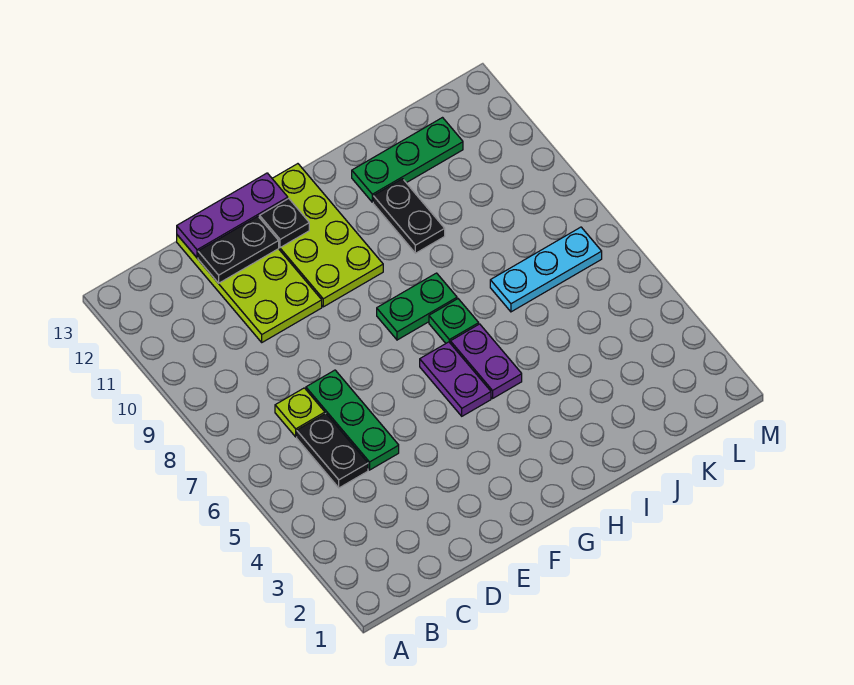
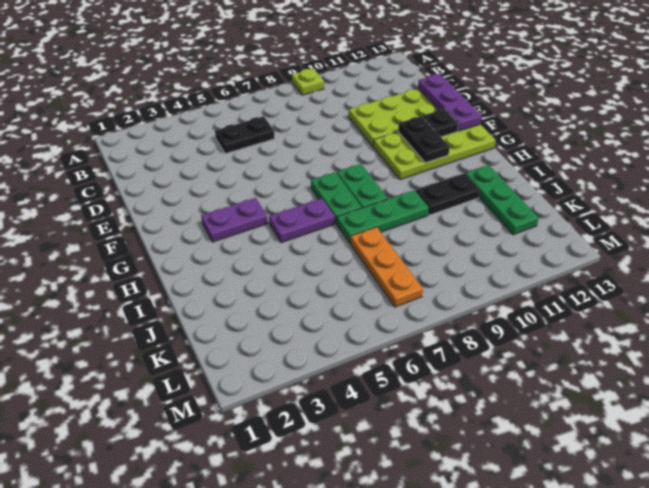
lime plate C7 level 1 -> lime plate A9 level 1
green plate D5:D7 level 1 -> green plate I7:I9 level 1
black plate D12:E12 level 2 -> black plate F11:G11 level 2
purple plate G5:G6 level 1 -> purple plate G3:G4 level 1
green plate H7 level 1 -> green plate G7:H7 level 1
cyan plate J7:L7 level 1 -> orange plate J7:L7 level 1

